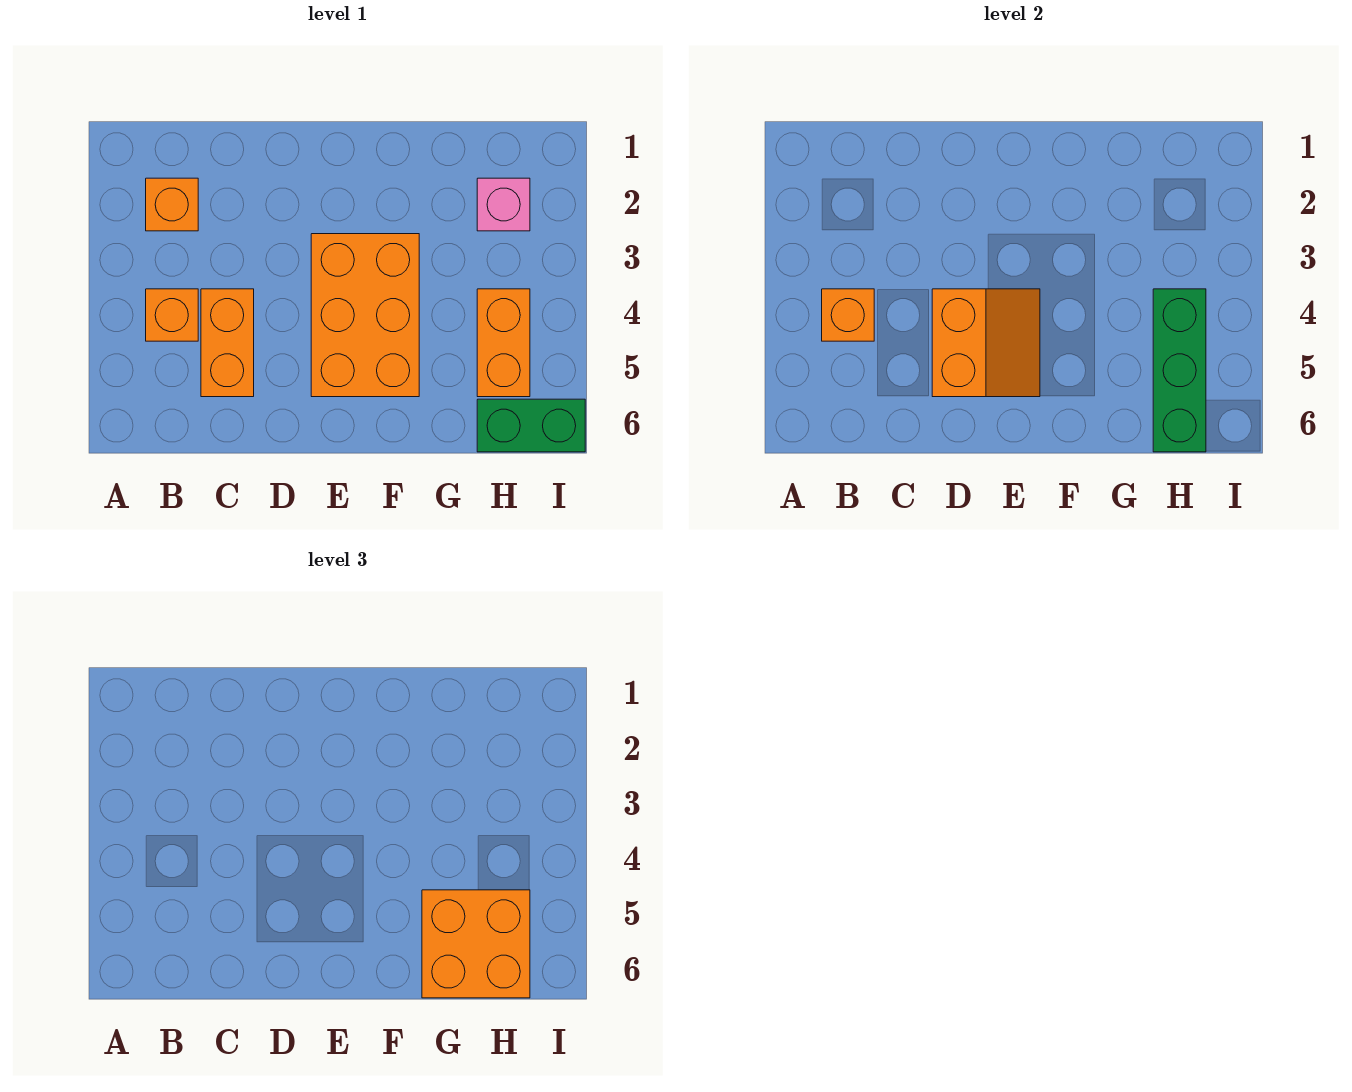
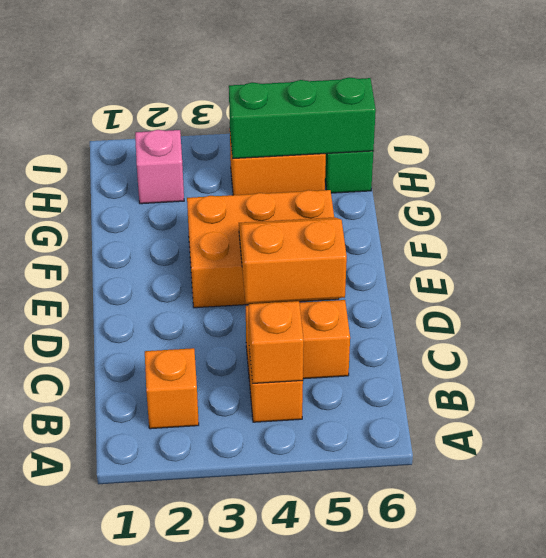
orange brick G5:H6 level 3 -> none

